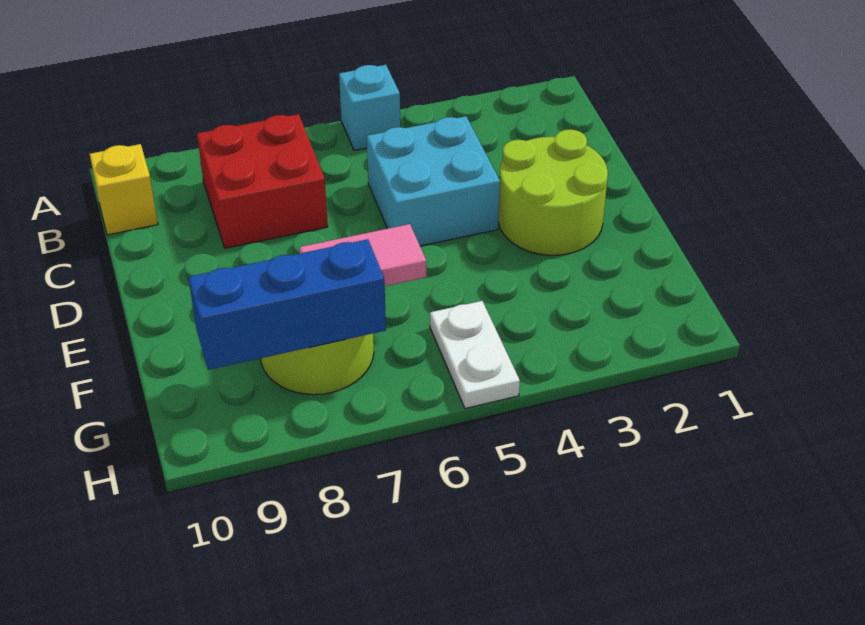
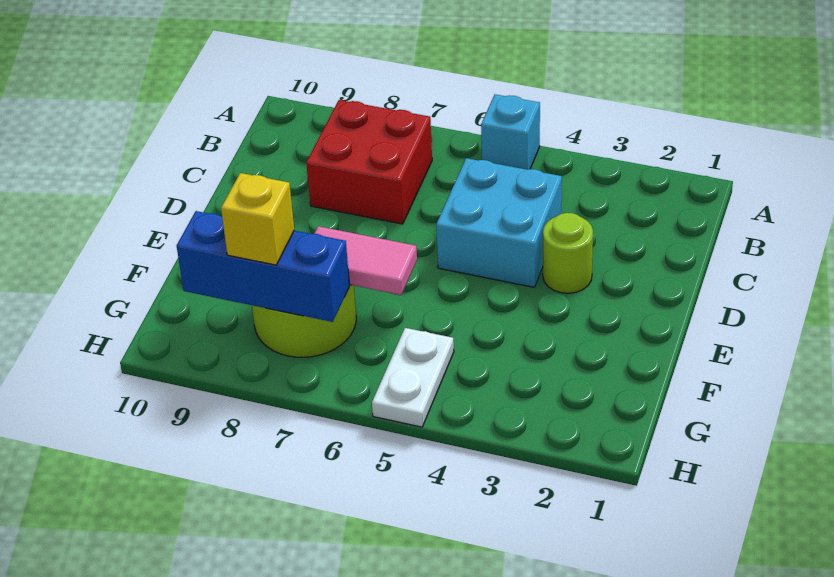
yellow brick B10 level 1 -> yellow brick G8 level 3
lime round brick D2:E3 level 1 -> lime round brick D3 level 1

